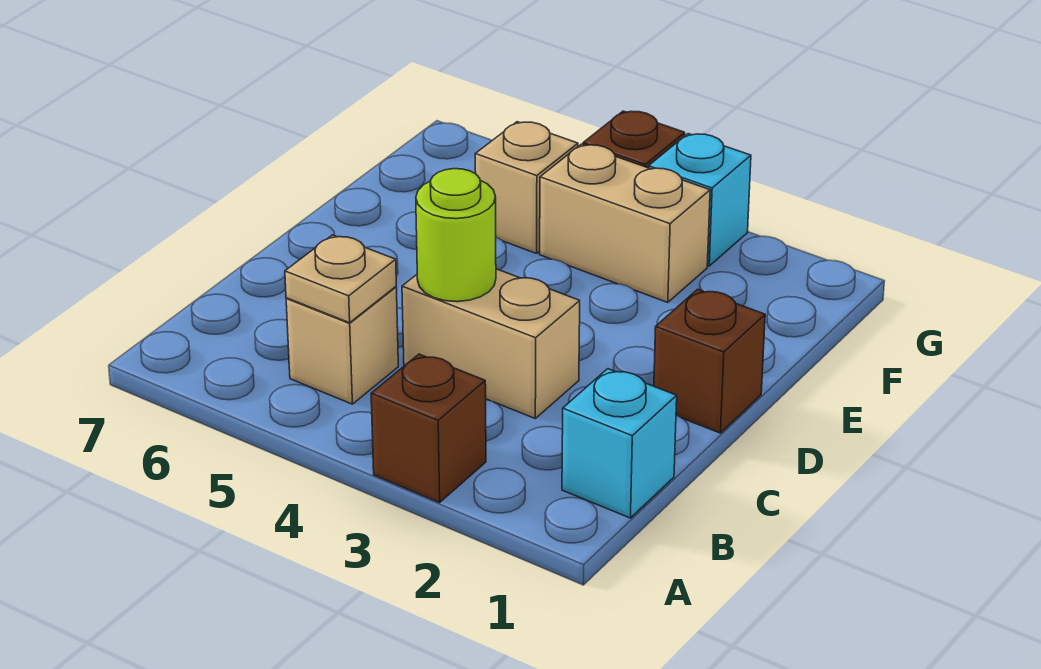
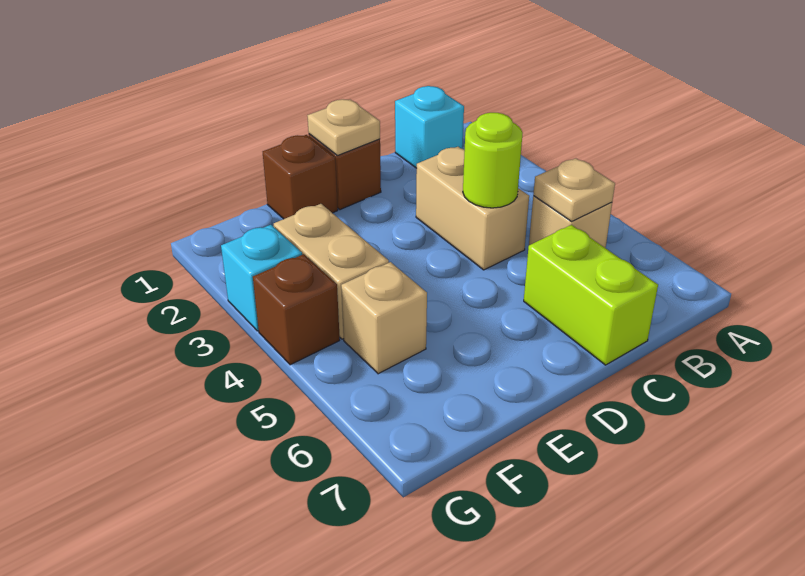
brown brick A3 level 1 -> brown brick E1 level 1
none -> lime brick C6:C7 level 1
none -> tan plate D1 level 2

